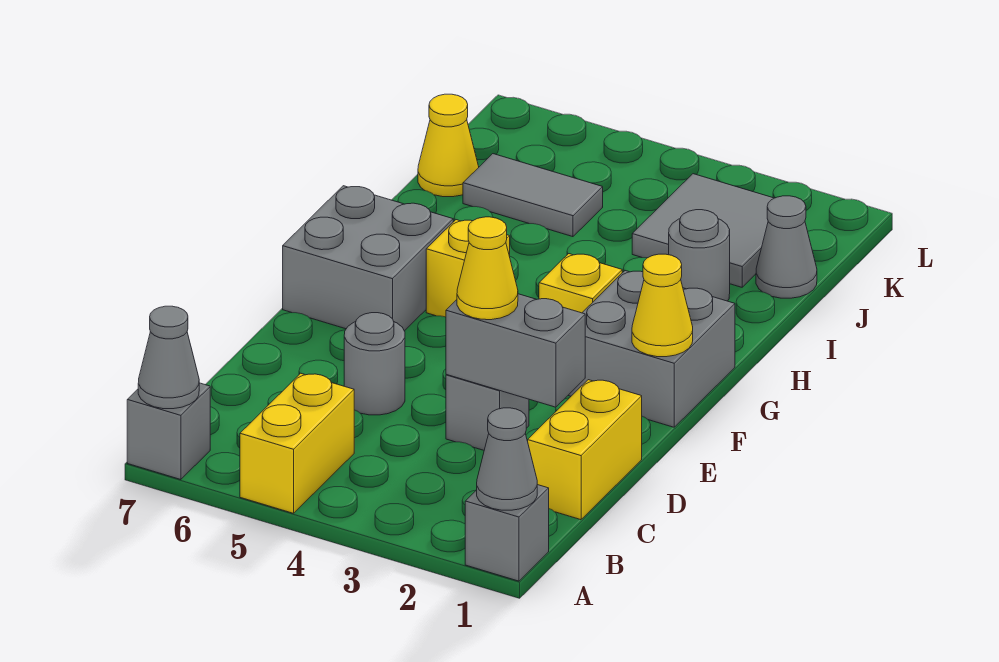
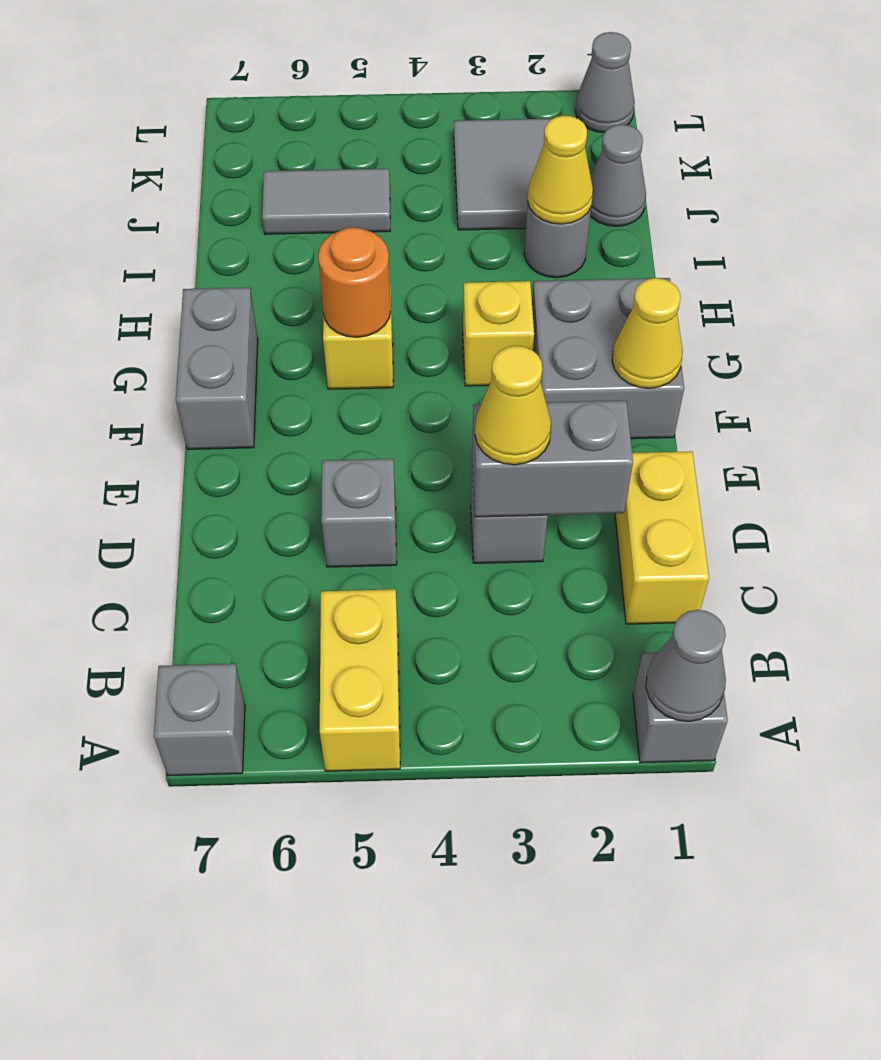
grey cone A7 level 2 -> grey cone L1 level 1
grey round brick D5 level 1 -> grey brick D5 level 1
grey brick F6:G7 level 1 -> grey brick F7:G7 level 1
none -> orange round brick G5 level 2
yellow cone J7 level 1 -> yellow cone I2 level 2

